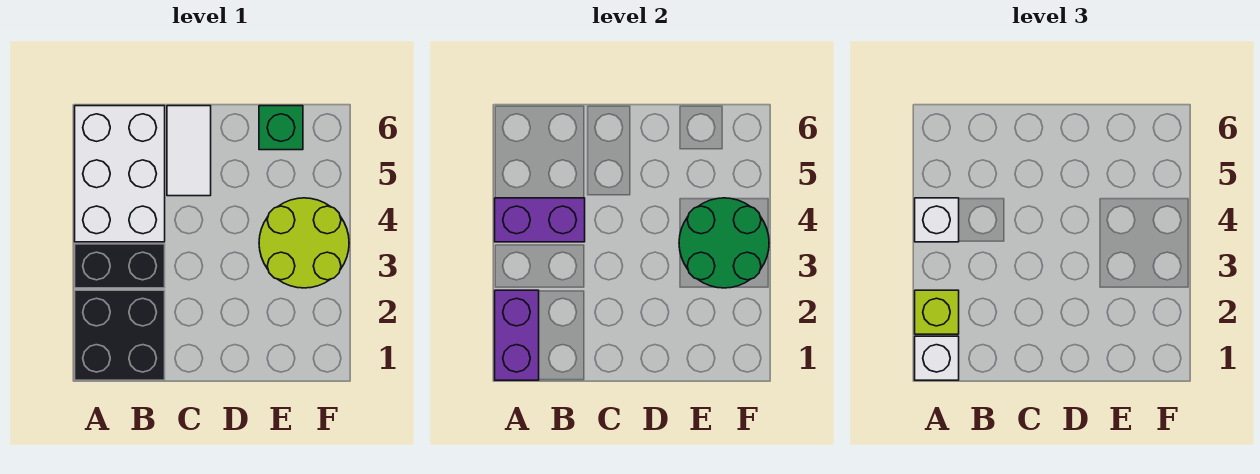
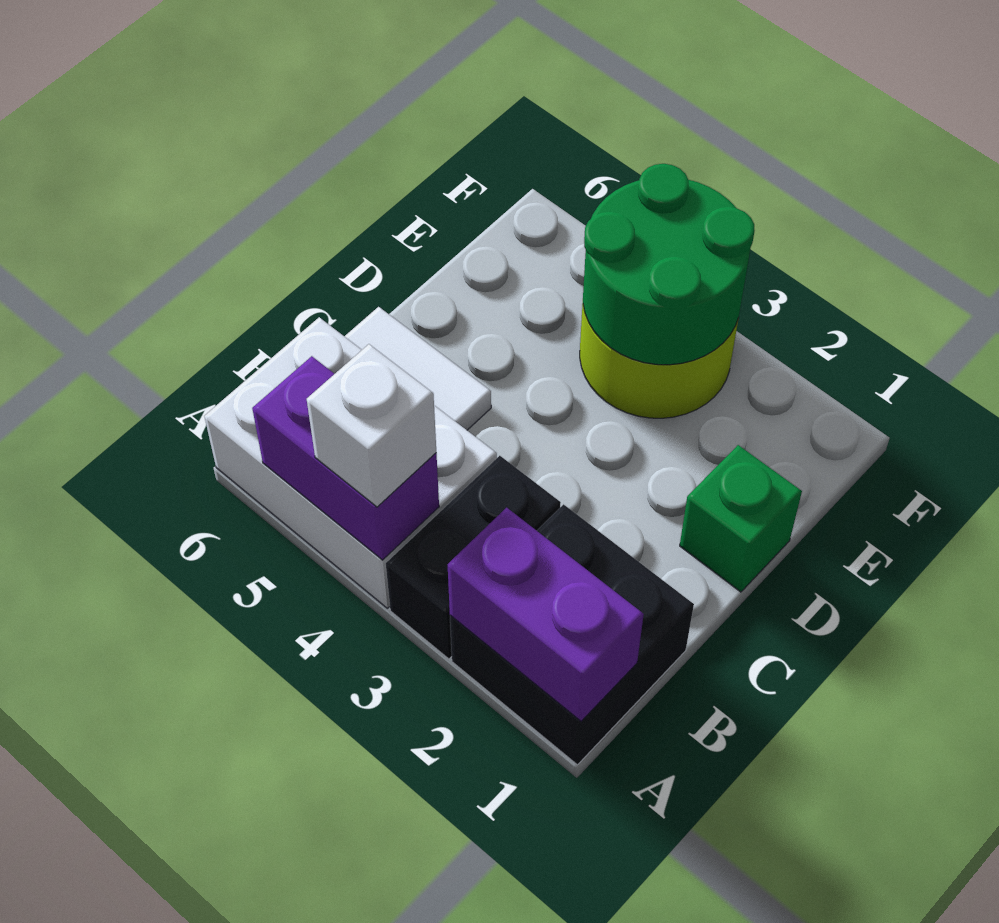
white brick A1 level 3 -> none
lime brick A2 level 3 -> none
purple brick A4:B4 level 2 -> purple brick A4:A5 level 2
green brick E6 level 1 -> green brick D1 level 1

